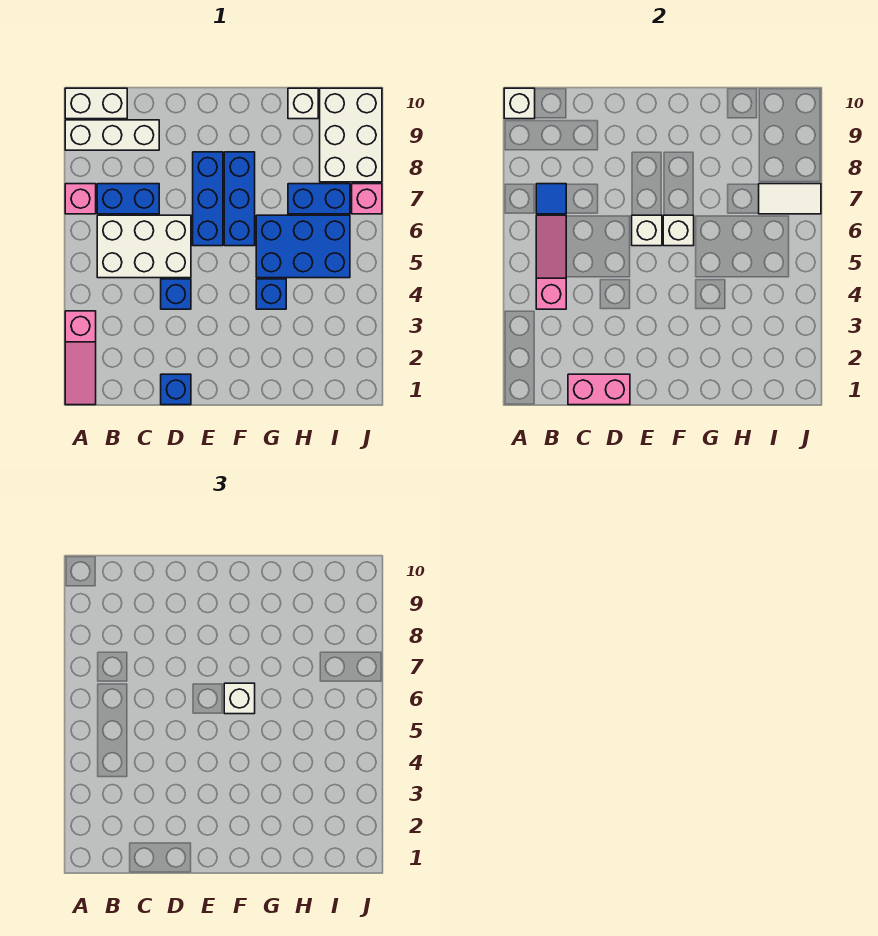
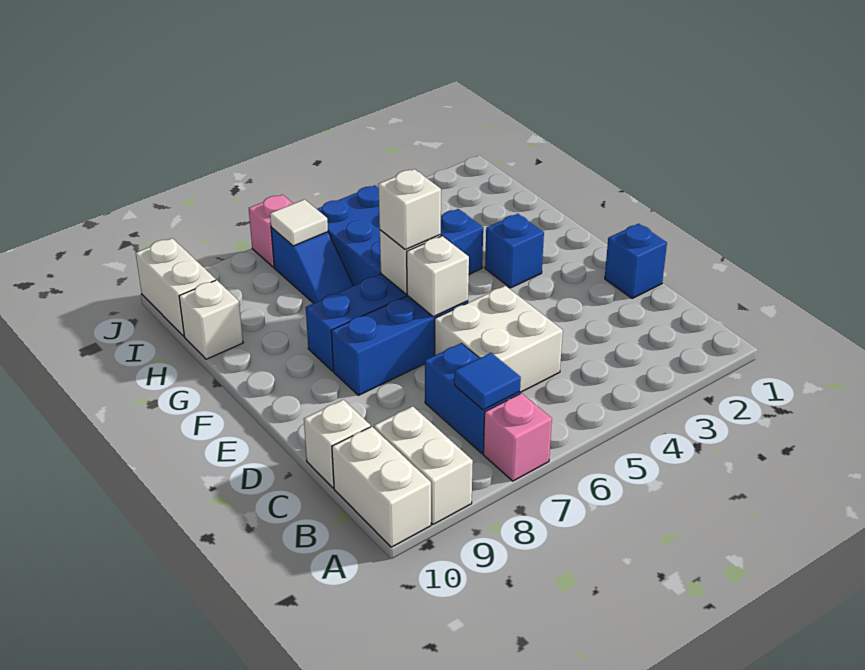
pink slope A1:A3 level 1 top 3 -> none
white brick A9:C9 level 1 -> white brick A9:B9 level 1
white brick A10 level 2 -> white brick C10 level 1
pink slope B4:B6 level 2 top 4 -> none
white brick B5:D6 level 1 -> white brick C5:D6 level 1
pink brick C1:D1 level 2 -> none
blue brick D4 level 1 -> blue brick F3 level 1
blue brick H7:I7 level 1 -> blue slope H7:I7 level 1 top I
white tile I7:J7 level 2 -> white tile I7 level 2
white brick I8:J10 level 1 -> white brick I10:J10 level 1

